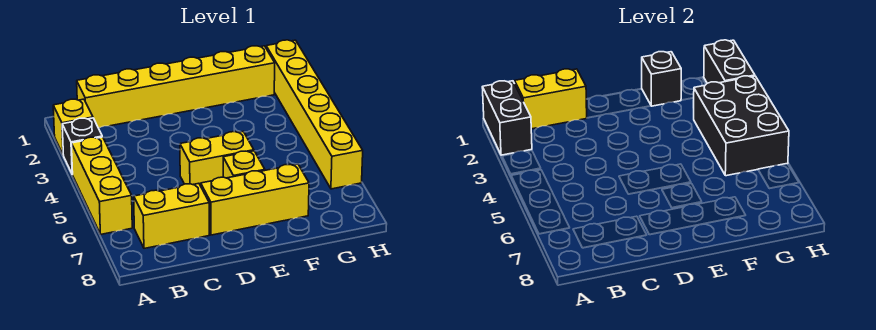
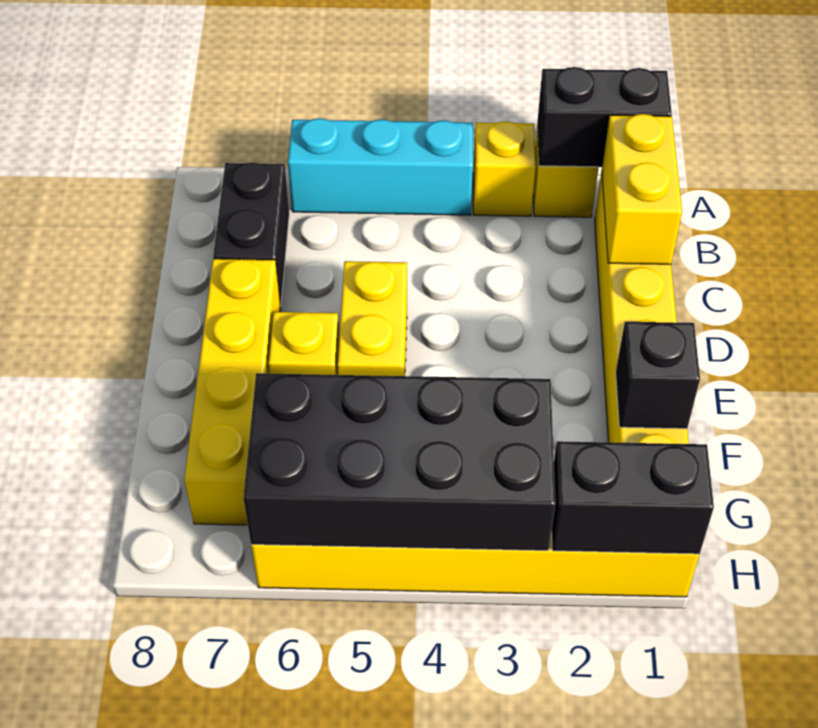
black brick A3 level 1 -> yellow brick A3 level 1
yellow brick A4:A6 level 1 -> cyan brick A4:A6 level 1
yellow brick B7:C7 level 1 -> black brick B7:C7 level 1
yellow brick D7:F7 level 1 -> yellow brick D7:G7 level 1
black brick G3:H5 level 2 -> black brick G3:H6 level 2

